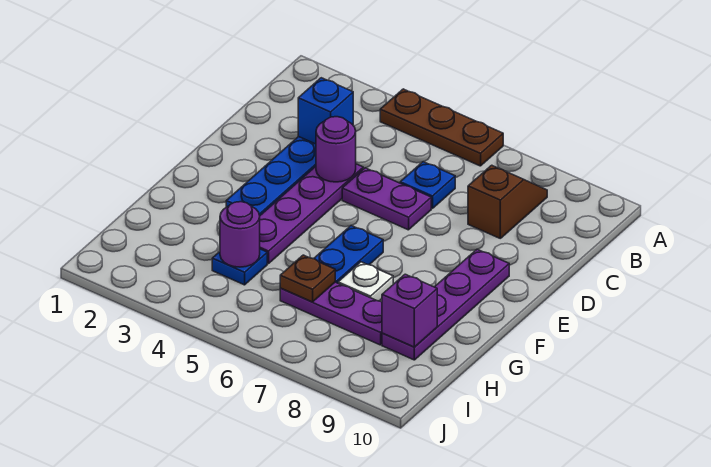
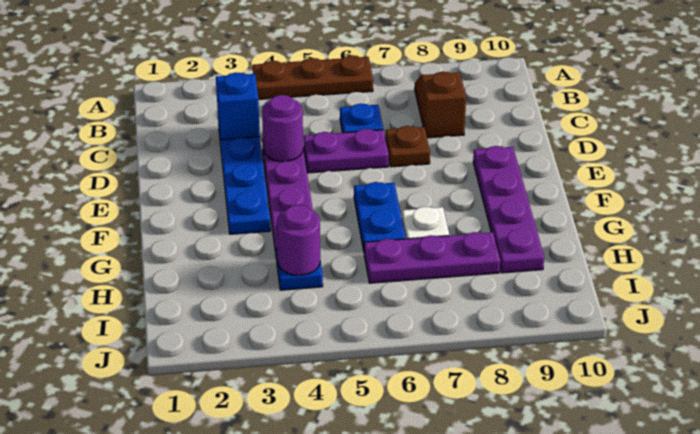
brown plate H6 level 2 -> brown plate D7 level 1
purple brick H9 level 2 -> none

